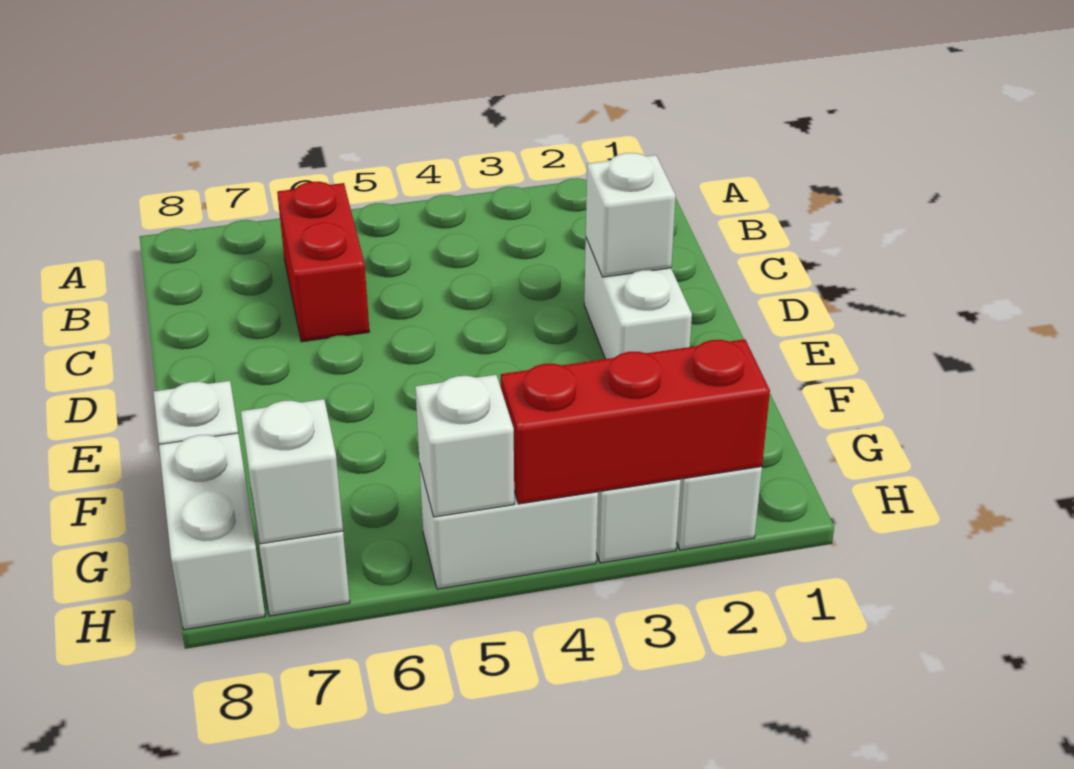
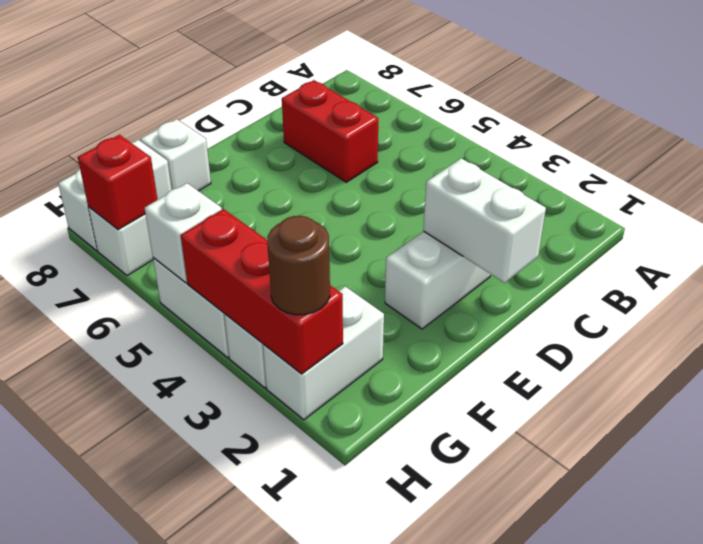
red brick B6:C6 level 1 -> red brick C6:C7 level 1
white brick D2 level 2 -> white brick D1:D2 level 2
none -> brown round brick H2 level 3
white brick H7 level 2 -> red brick H7 level 2

